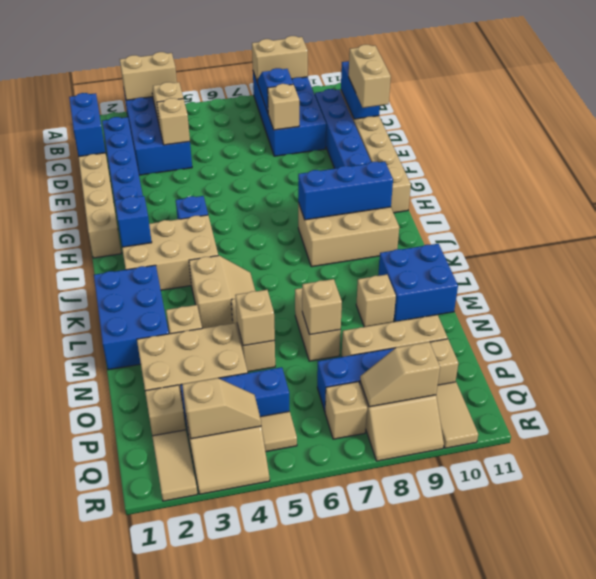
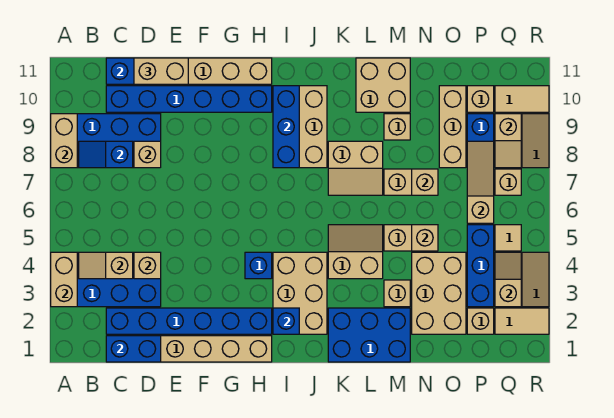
none -> tan slope K7:L8 level 1 top 8
blue brick L10:M11 level 1 -> tan brick L10:M11 level 1
none -> tan slope P6:P8 level 2 top 6

